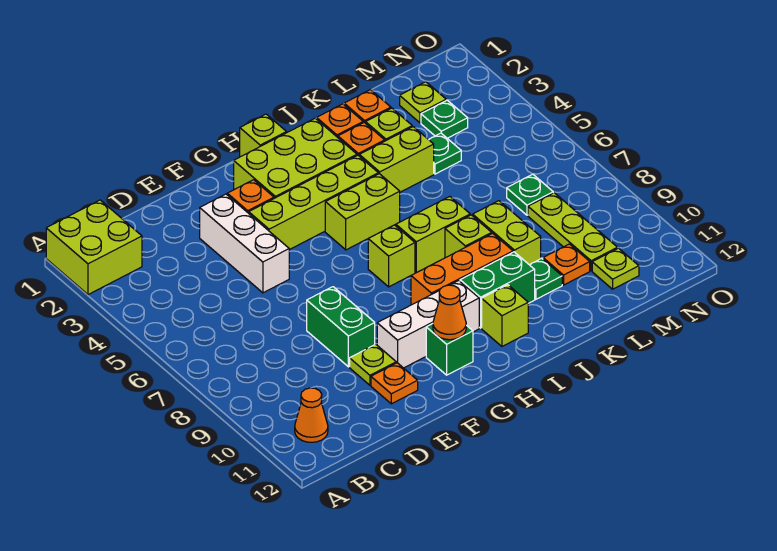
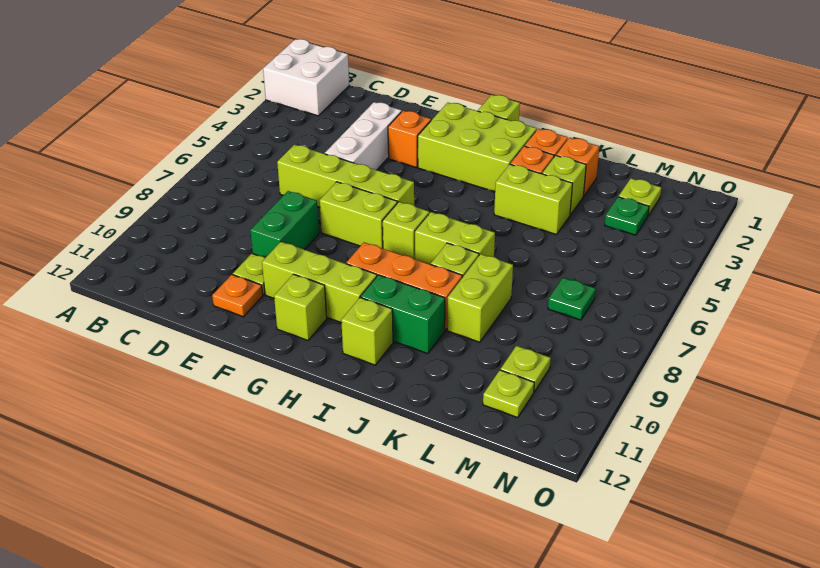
lime brick A1:B2 level 1 -> white brick A1:B2 level 1
orange cone B11 level 1 -> none
lime brick F4:I4 level 1 -> lime brick D6:G6 level 1
white brick F10:H10 level 1 -> lime brick F10:H10 level 1
green brick G11 level 1 -> lime brick G11 level 1
orange cone G11 level 2 -> none
lime brick H5:I5 level 1 -> lime brick F7:G7 level 1
green plate K10 level 1 -> none
green plate L4 level 1 -> none
orange plate L10 level 1 -> none
lime plate M8:M10 level 1 -> lime plate M10 level 1

